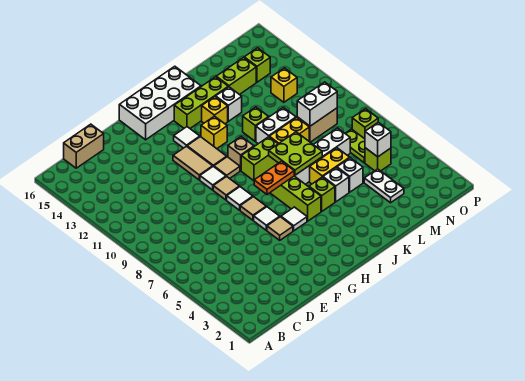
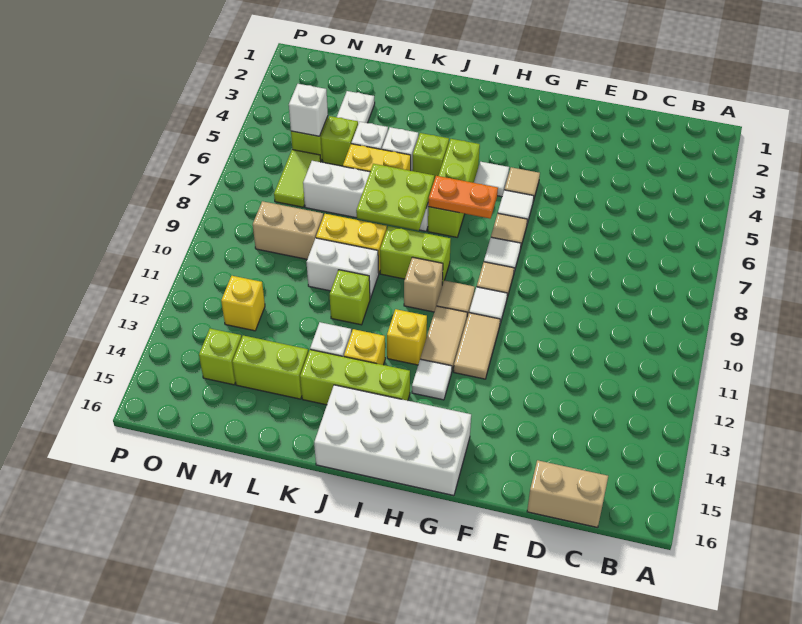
white brick M9:N9 level 2 -> none
lime plate N6:N7 level 1 -> lime tile N6:N7 level 1
lime brick O7 level 1 -> lime brick M5 level 1

